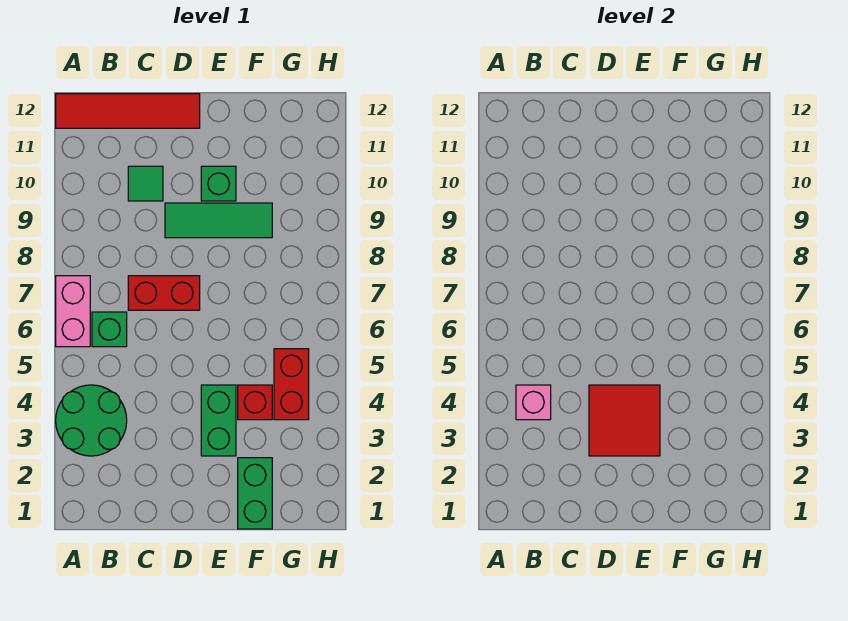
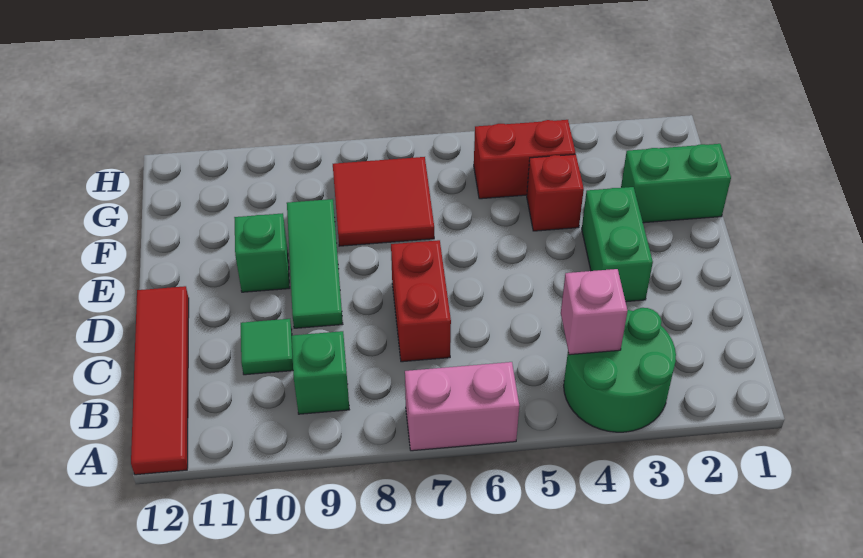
green brick B6 level 1 -> green brick B9 level 1
red tile D3:E4 level 2 -> red tile F7:G8 level 1
green brick E3:E4 level 1 -> green brick D3:E3 level 1

